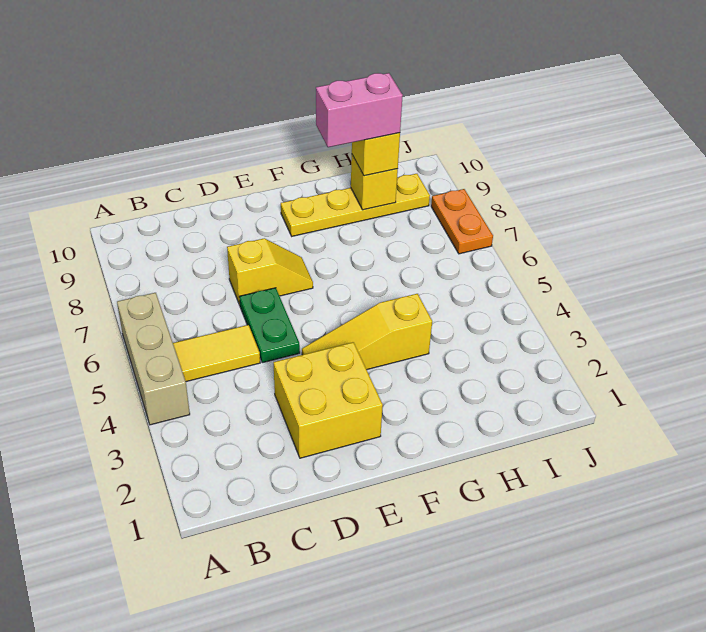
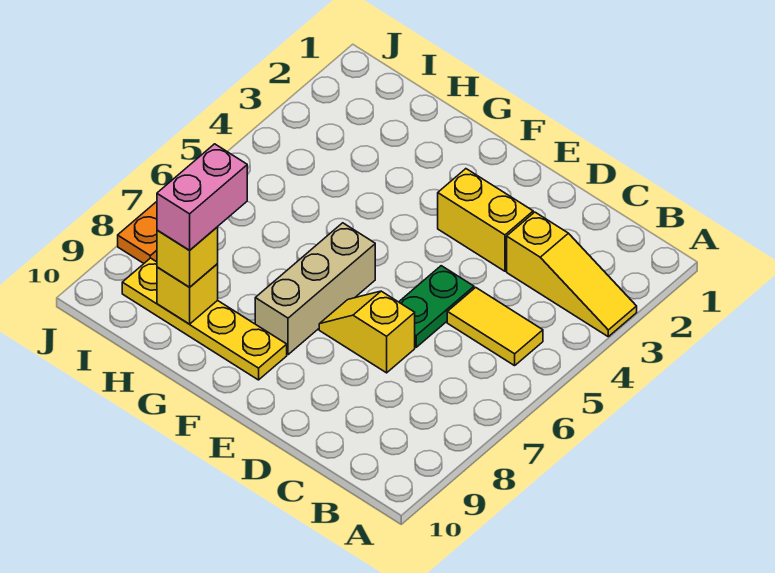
tan brick A4:A6 level 1 -> tan brick F6:F8 level 1
yellow brick D2:E3 level 1 -> yellow brick D3:E3 level 1
yellow slope E4:G4 level 1 top G -> yellow slope A3:C3 level 1 top C
pink brick G9:H9 level 4 -> pink brick H8:H9 level 4

